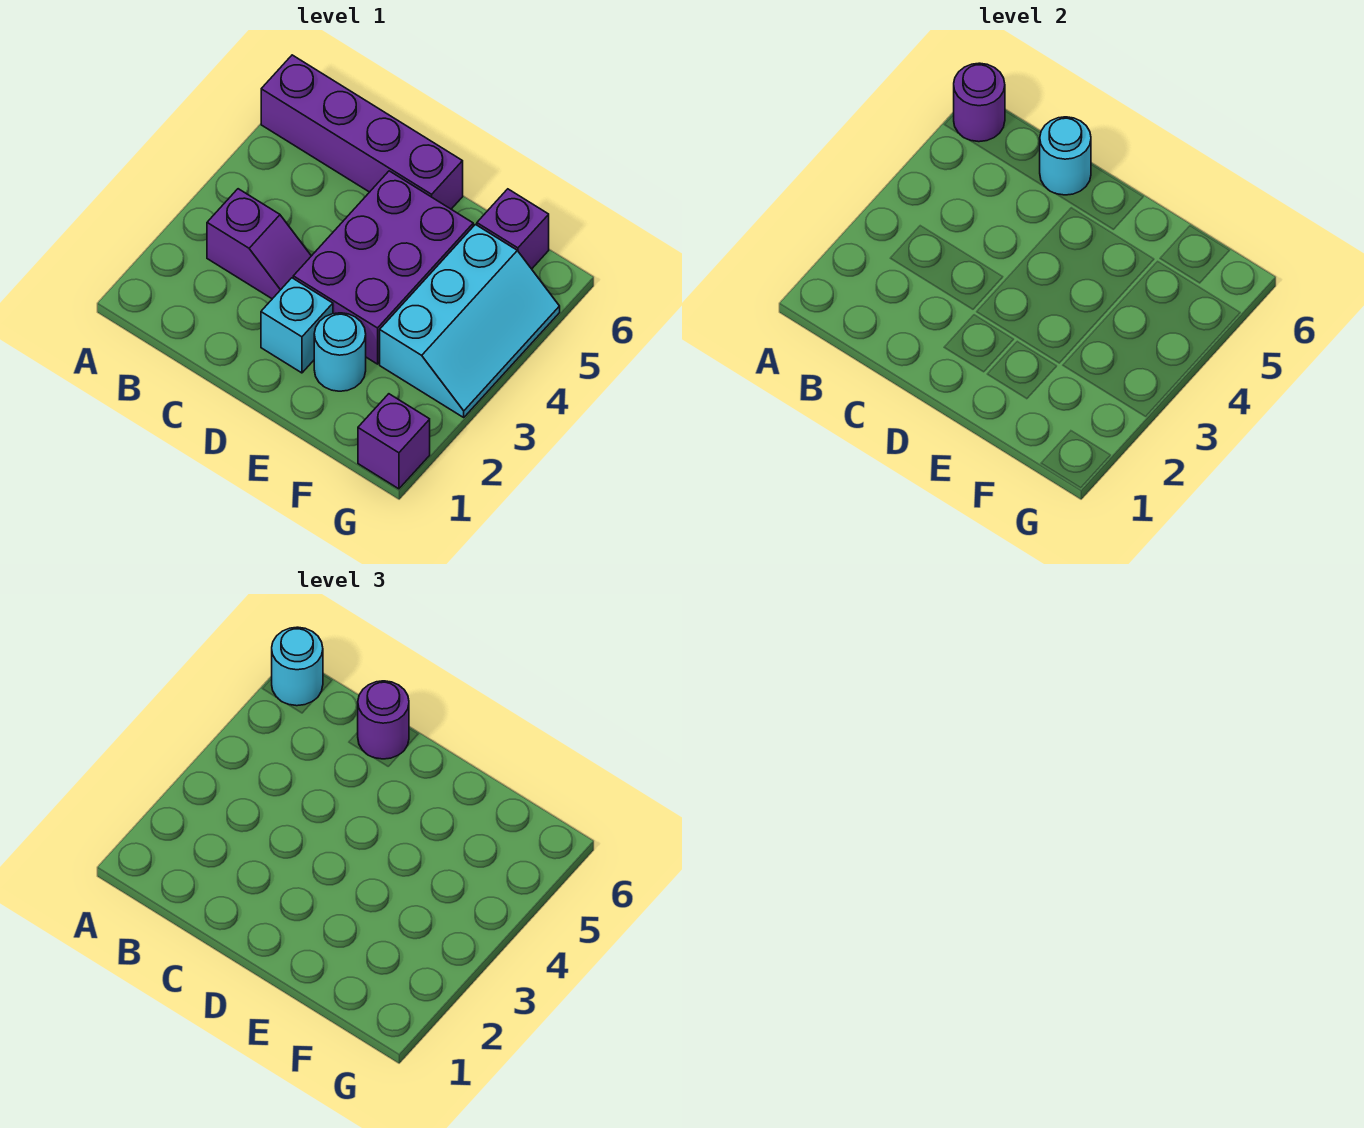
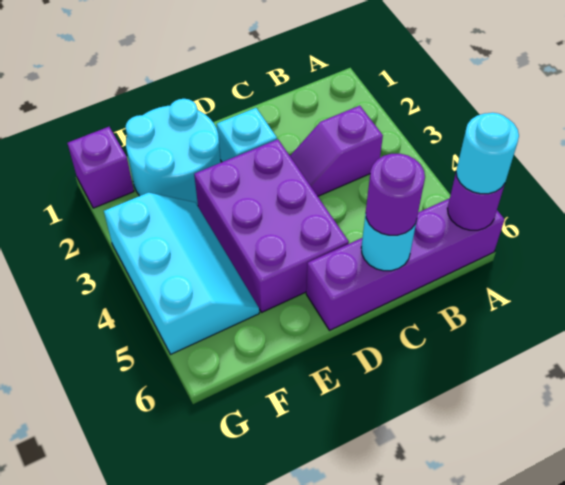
cyan round brick E2 level 1 -> cyan round brick E1:F2 level 1
cyan slope F3:G5 level 1 top F -> cyan slope F3:G5 level 1 top G
purple brick F6 level 1 -> none

